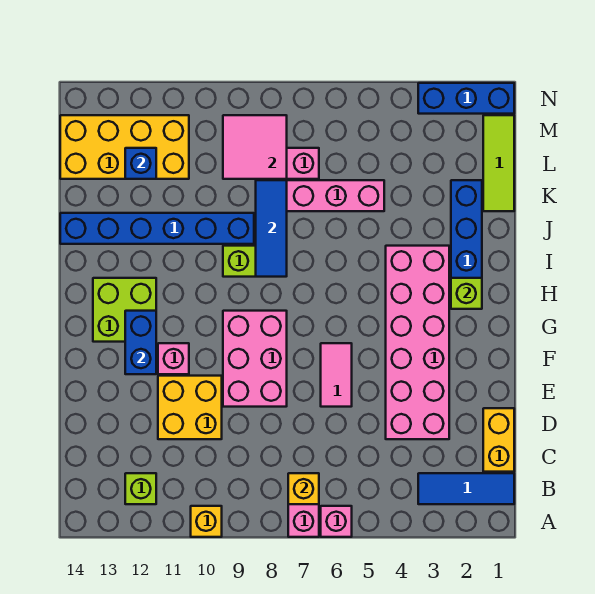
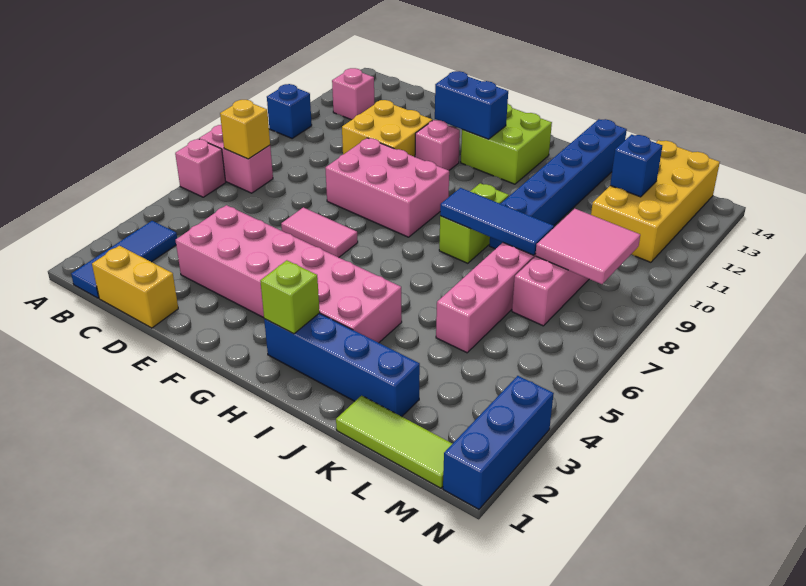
yellow brick A10 level 1 -> blue brick A10 level 1
lime brick B12 level 1 -> pink brick B12 level 1

